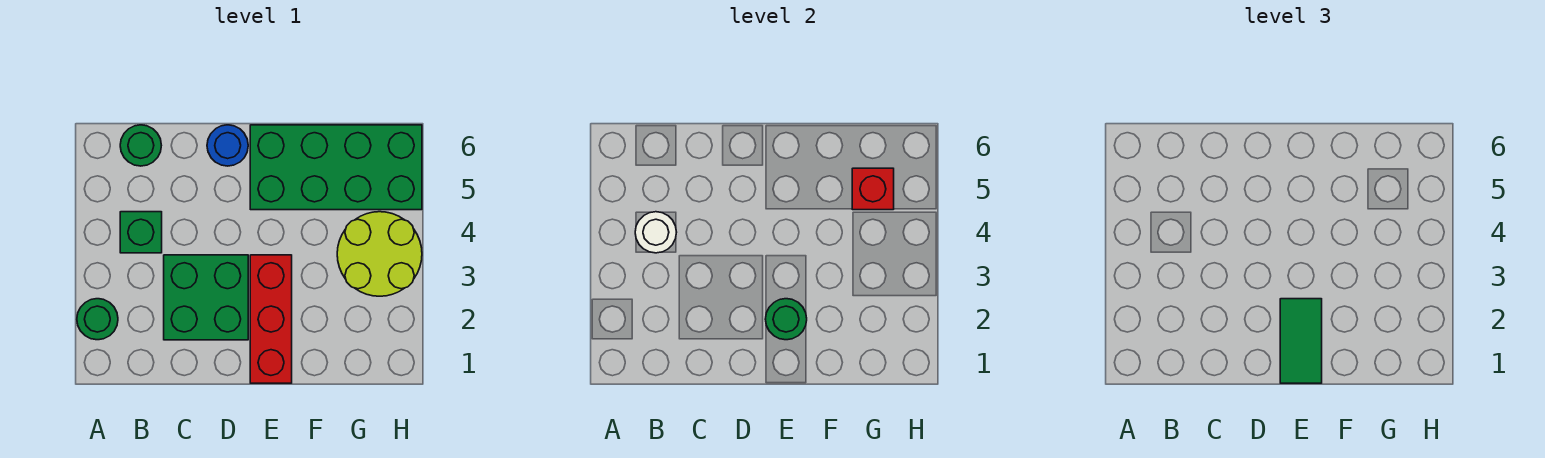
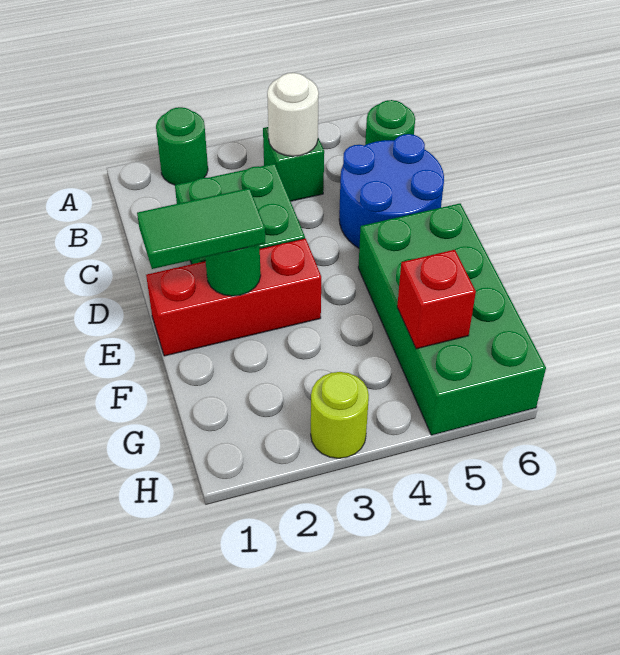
blue round brick D6 level 1 -> blue round brick C5:D6 level 1
lime round brick G3:H4 level 1 -> lime round brick H3 level 1

